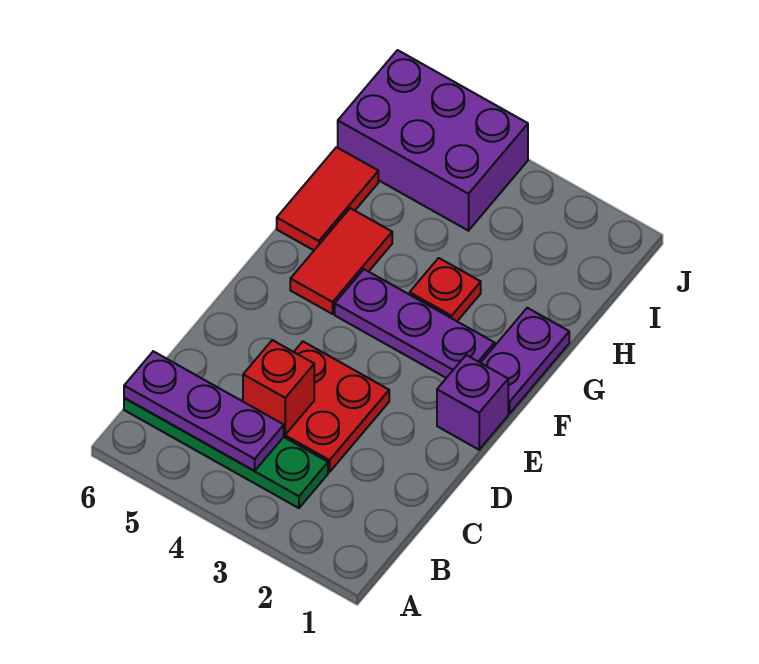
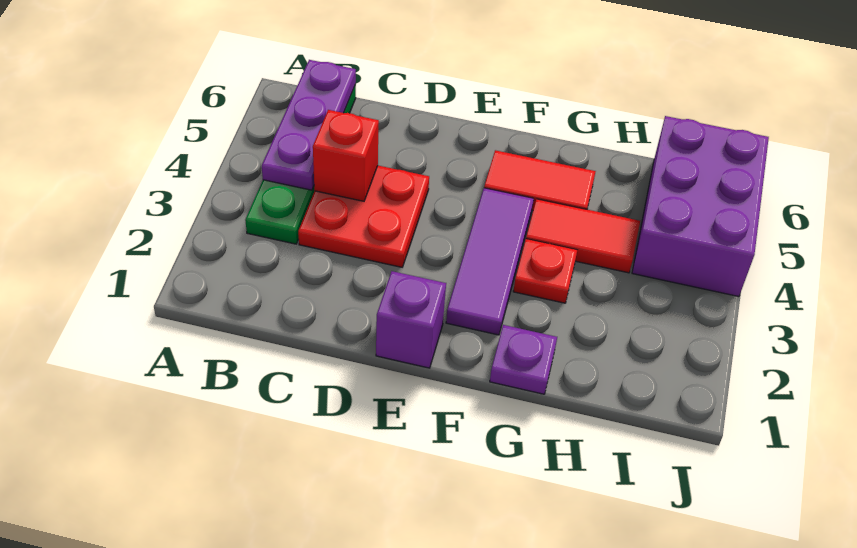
purple plate F1:G1 level 1 -> purple plate G1 level 1
purple plate F2:F4 level 1 -> purple tile F2:F4 level 1
red tile G6:H6 level 1 -> red tile G4:H4 level 1

